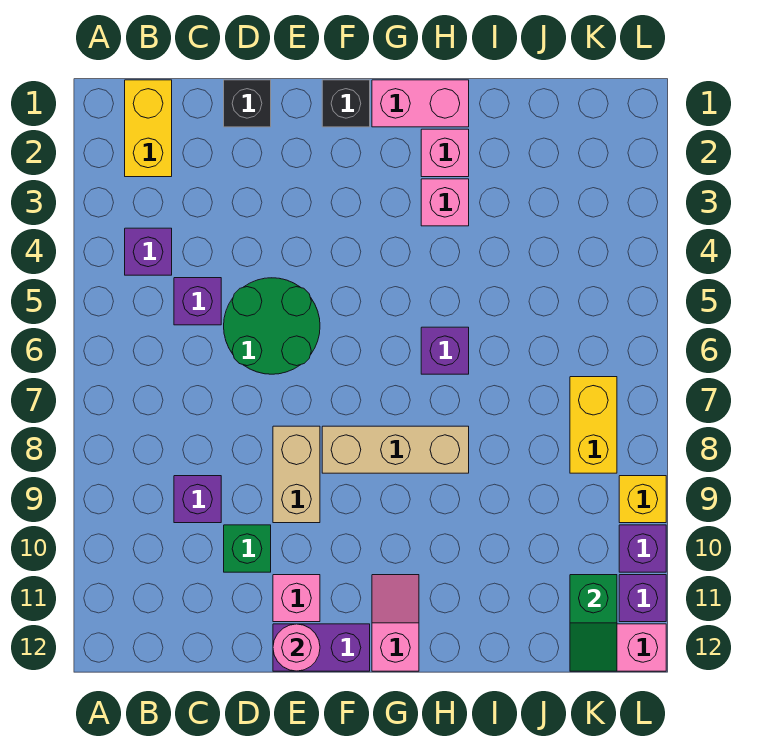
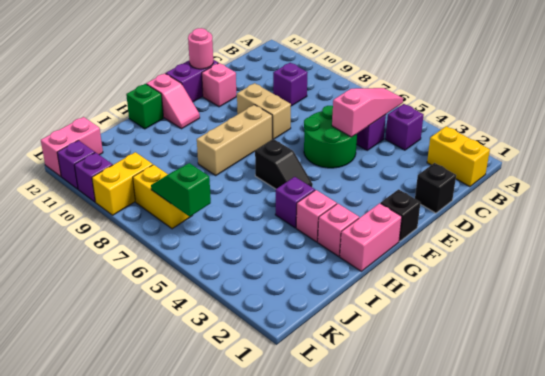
none -> pink slope B5:D5 level 2 top D
green brick D10 level 1 -> green brick H12 level 1
none -> black slope G5:G6 level 1 top 6
purple brick H6 level 1 -> purple brick H4 level 1
green slope K11:K12 level 2 top 11 -> green slope K6:K7 level 2 top 6
yellow brick L9 level 1 -> yellow brick K9:L9 level 1

